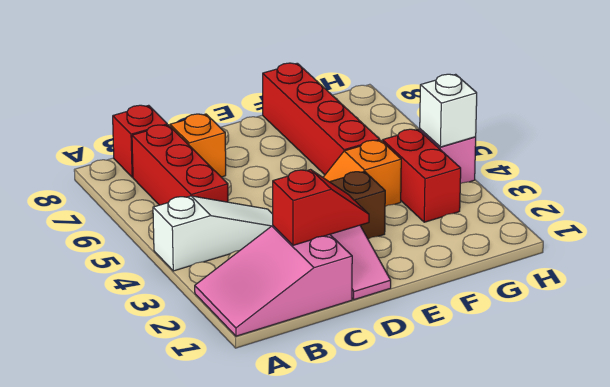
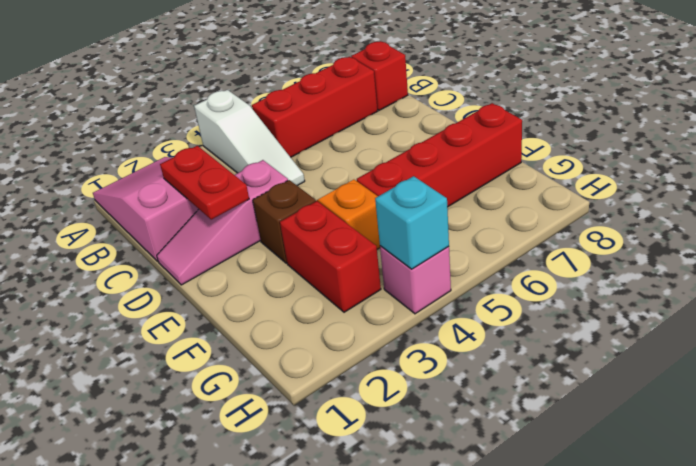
red slope C2:D2 level 2 top C -> red plate C2:D2 level 2
orange brick C7 level 1 -> none
red brick G3:G4 level 1 -> red brick F3:G3 level 1
white brick H4 level 2 -> cyan brick H4 level 2

